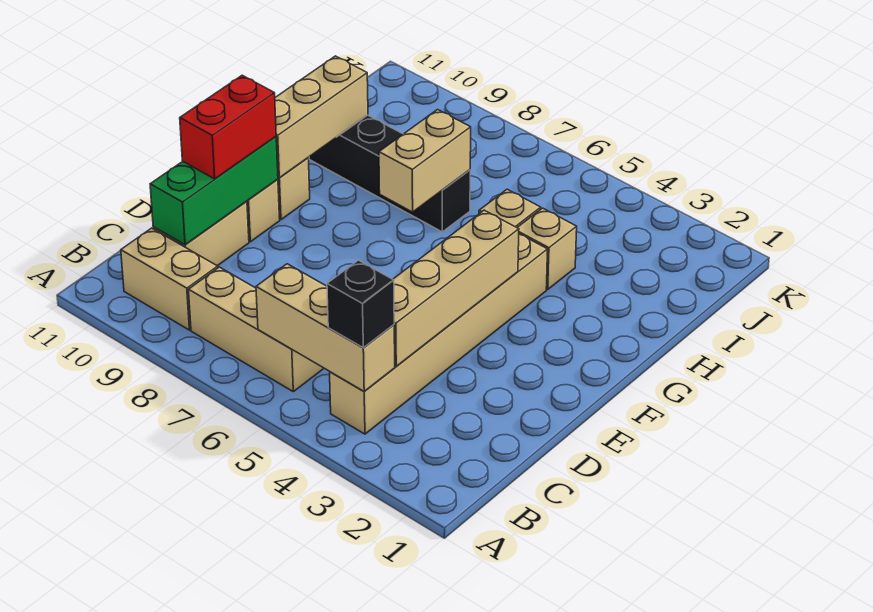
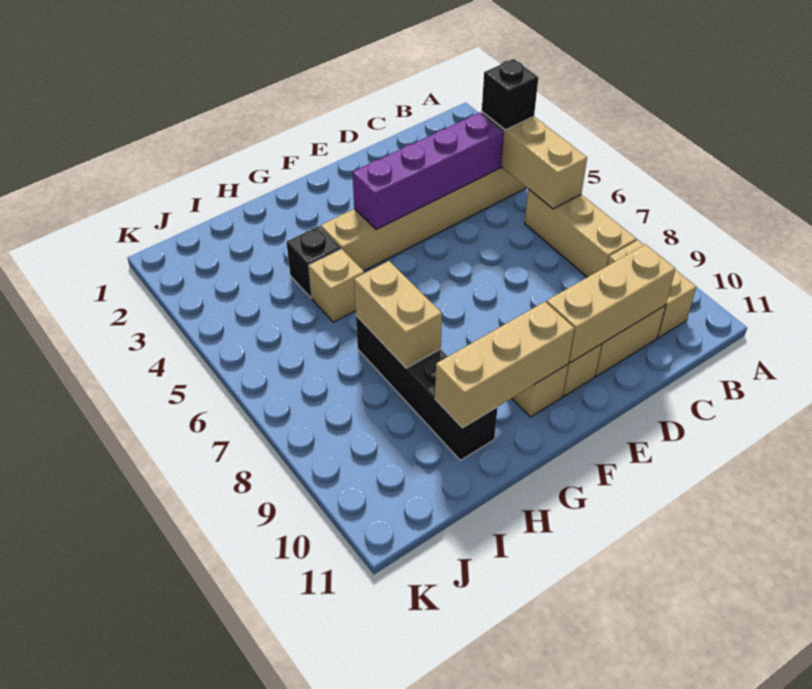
tan brick C4:F4 level 2 -> purple brick C4:F4 level 2
green brick C10:E10 level 2 -> tan brick C10:E10 level 2
red brick D10:E10 level 3 -> none
tan brick G7:H7 level 2 -> tan brick H7:H8 level 2
tan brick H4 level 1 -> black brick H4 level 1

